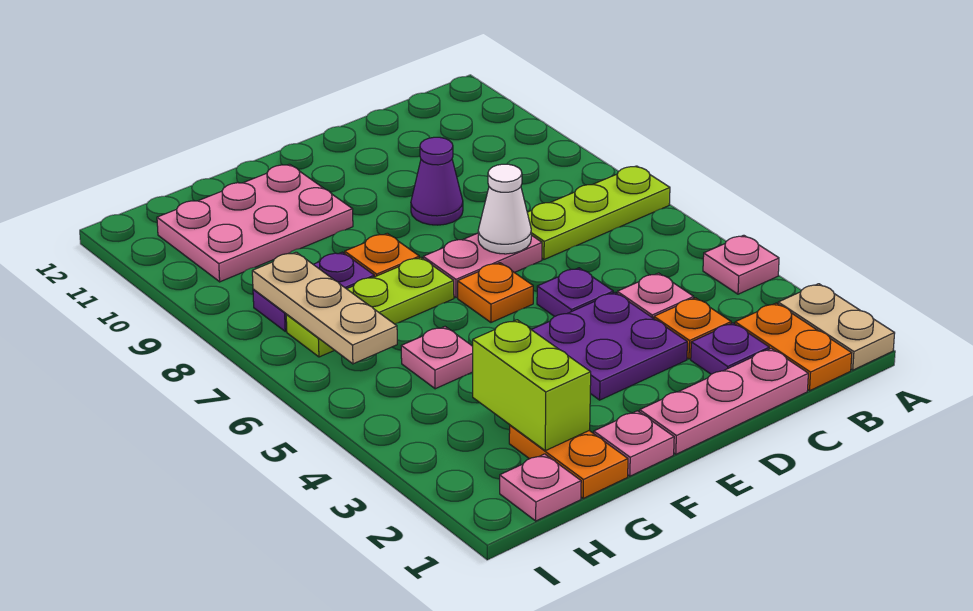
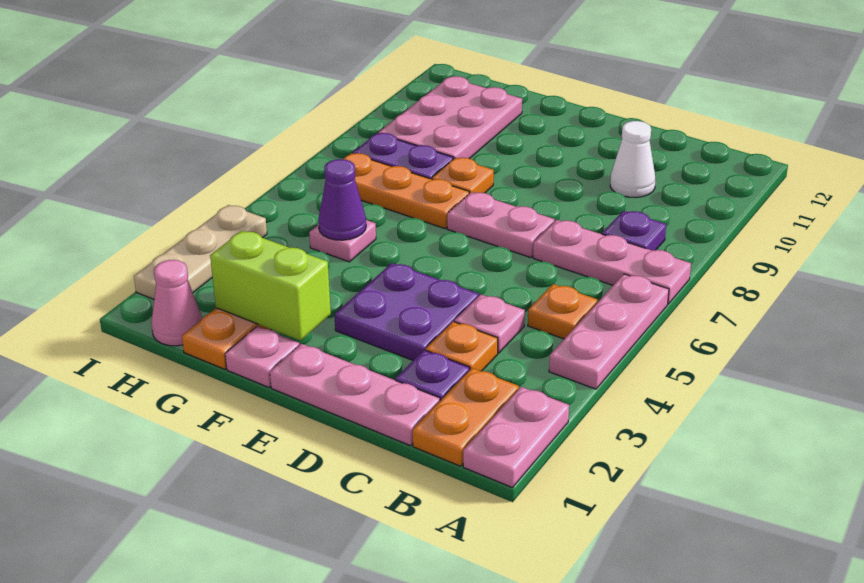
tan plate A1:A2 level 1 -> pink plate A1:A2 level 1
pink plate A4 level 1 -> pink plate A4:A6 level 1
lime plate A7:C7 level 1 -> pink plate A7:C7 level 1
purple plate D5 level 1 -> purple plate B8 level 1
white cone D7 level 2 -> white cone C10 level 1
purple cone D9 level 1 -> purple cone G5 level 2
orange plate E6 level 1 -> orange plate B5 level 1
lime plate F7:H7 level 1 -> orange plate F7:H7 level 1
pink plate F10:H11 level 1 -> pink plate G9:H11 level 1
lime brick G2:G3 level 2 -> lime brick F2:G2 level 2
pink plate H1 level 1 -> pink cone H1 level 1
tan plate H6:H8 level 2 -> tan plate I2:I4 level 1

